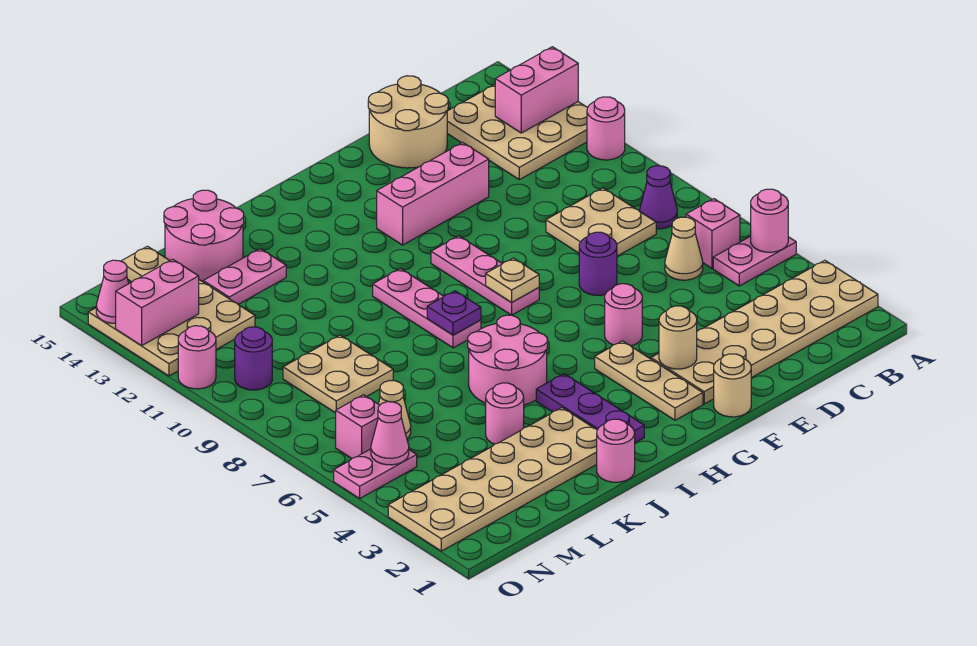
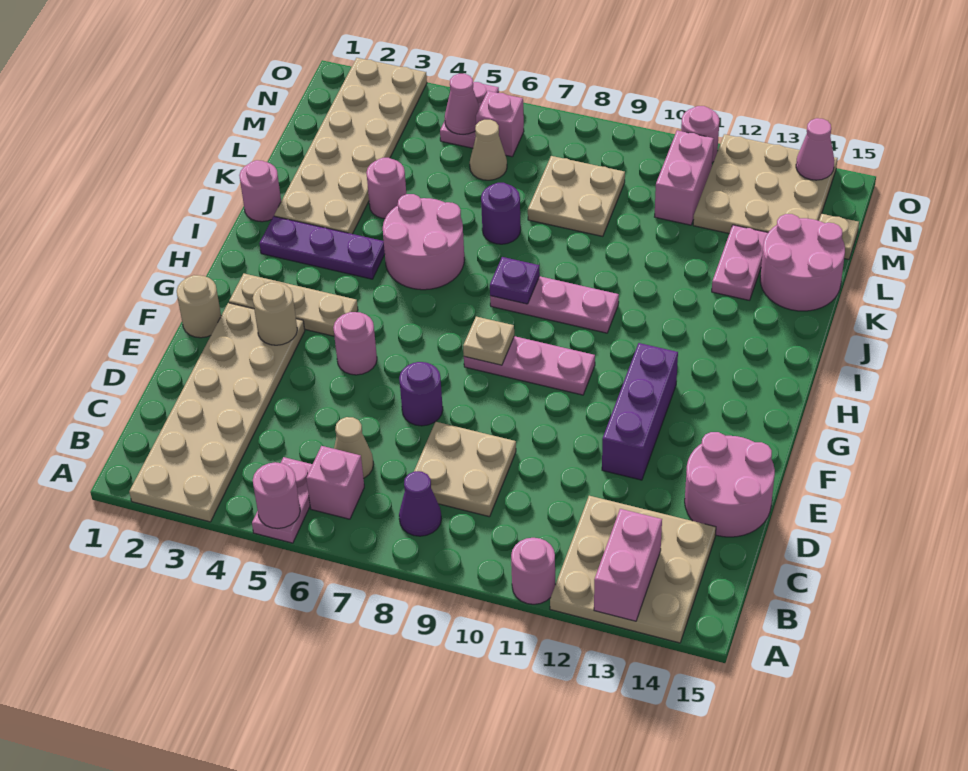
tan round brick D14:E15 level 1 -> pink round brick D14:E15 level 1
pink brick E12:G12 level 1 -> purple brick E12:G12 level 1
purple round brick N10 level 1 -> purple round brick K7 level 1
pink brick N13:O13 level 2 -> pink brick M11:N11 level 1

